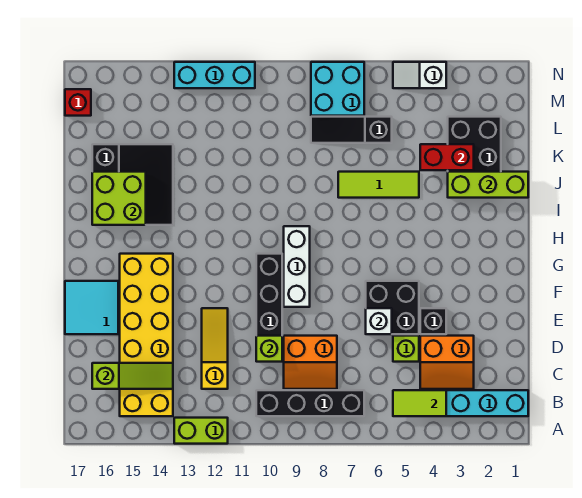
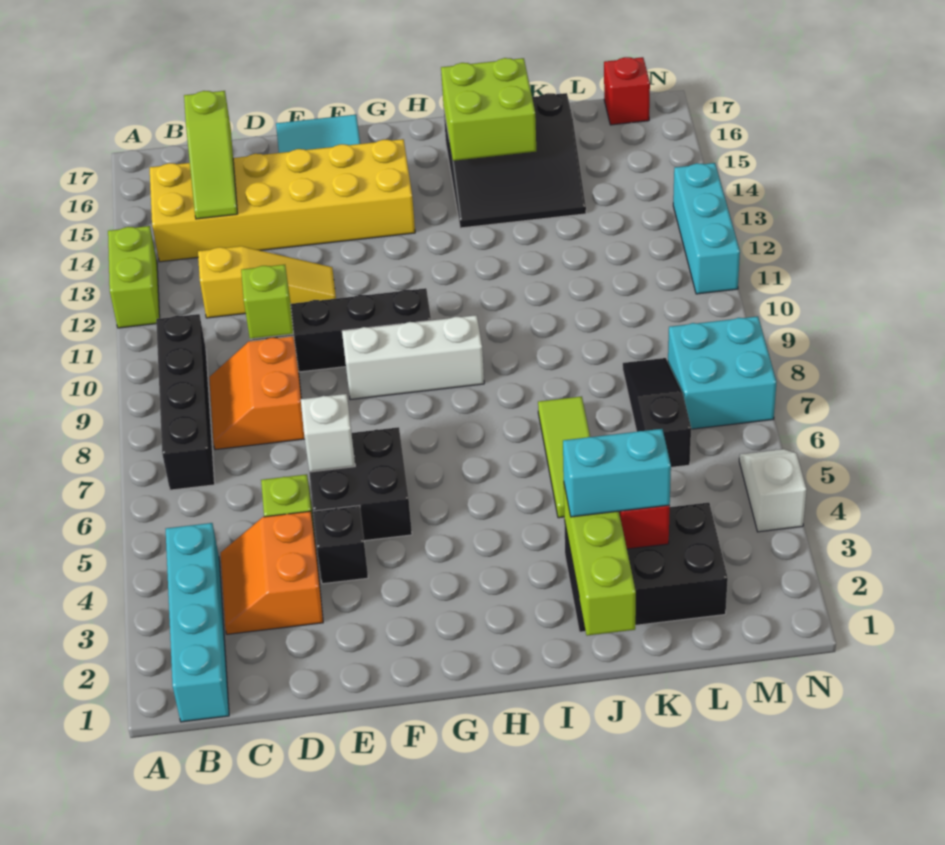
lime tile B4:B5 level 2 -> none
none -> cyan brick J3:K3 level 3

